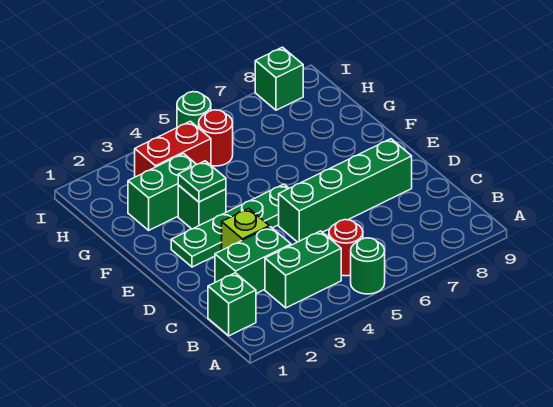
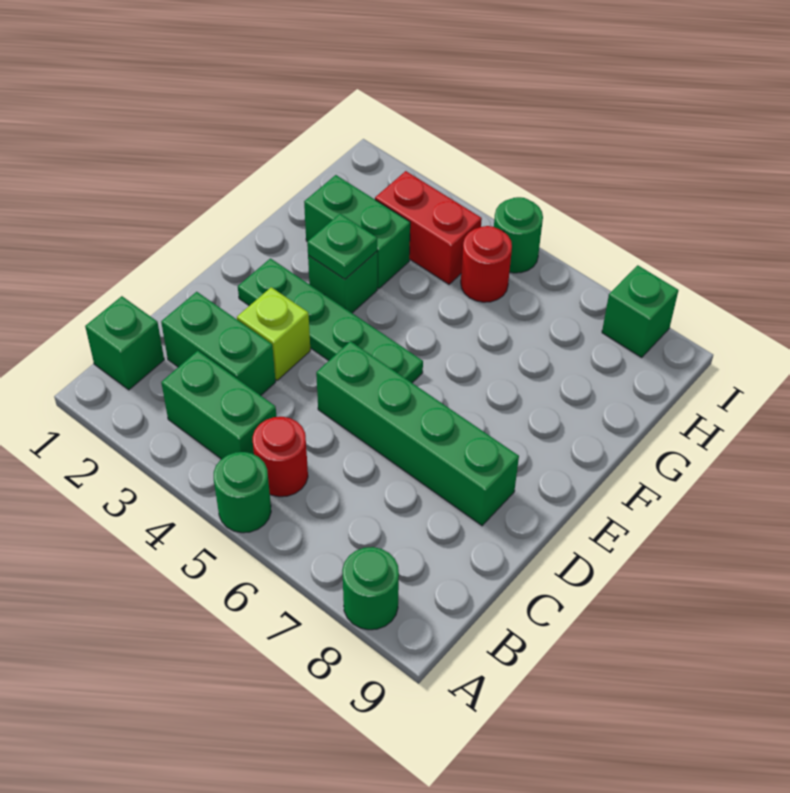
none -> green round brick A8 level 1

